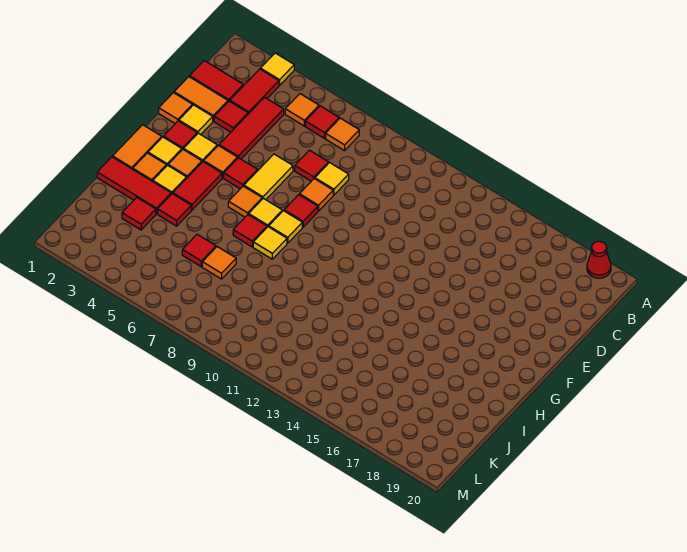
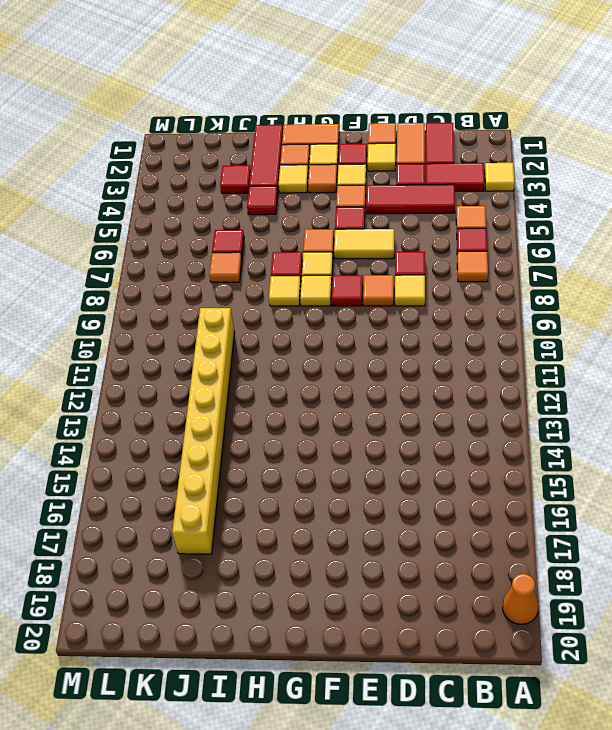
red cone A19 level 1 -> orange cone A19 level 1
red tile G4:H4 level 1 -> none
none -> yellow brick J10:J17 level 1

